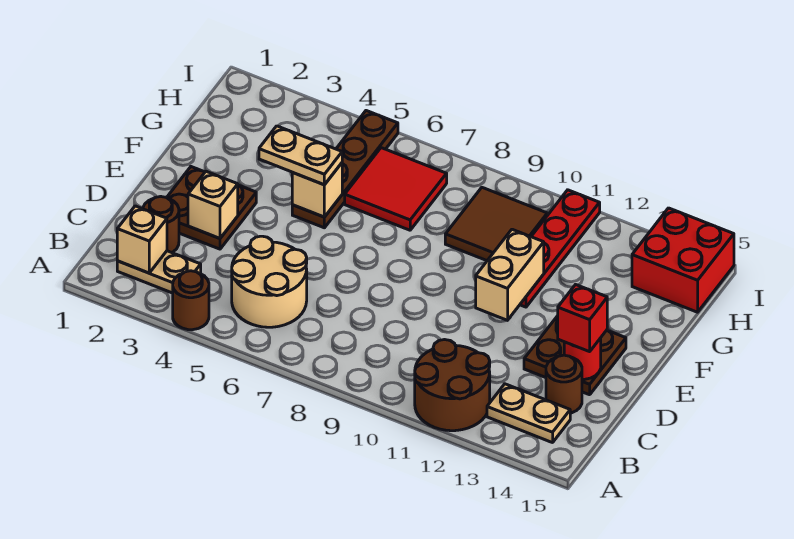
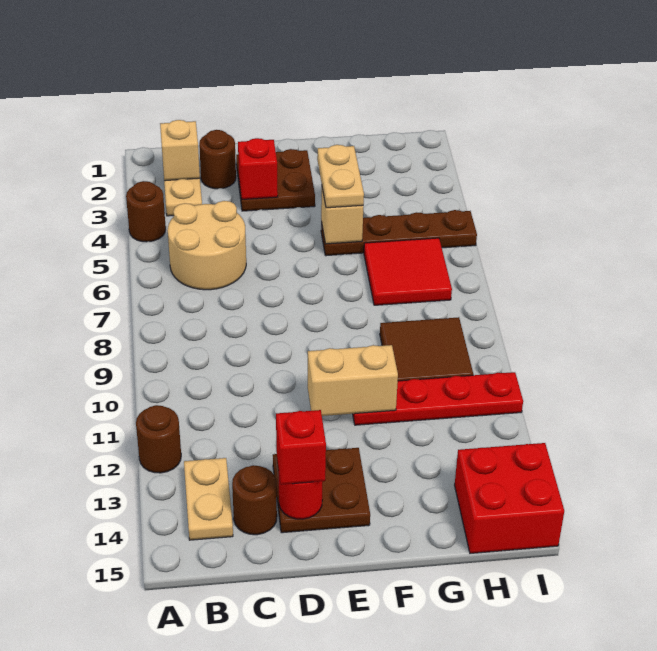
brown round brick A11:B12 level 1 -> brown round brick A12 level 1
tan brick D3 level 2 -> red brick D3 level 2

